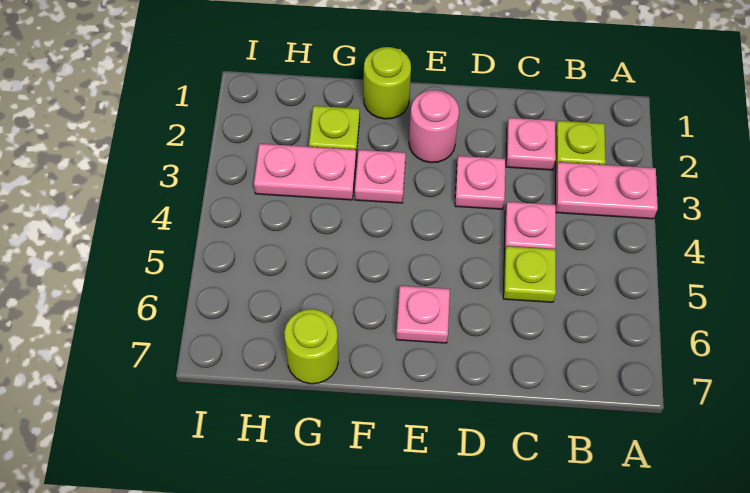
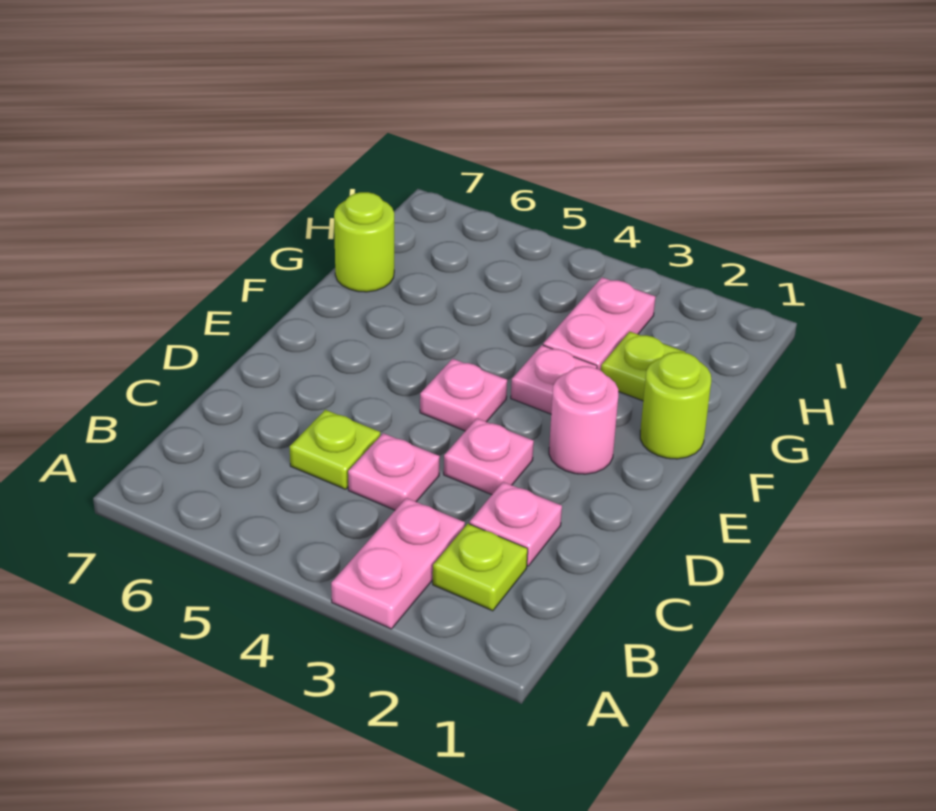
pink plate E6 level 1 -> pink plate E4 level 1

